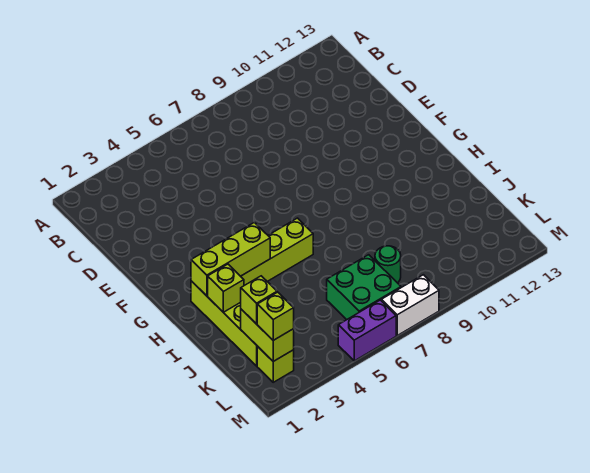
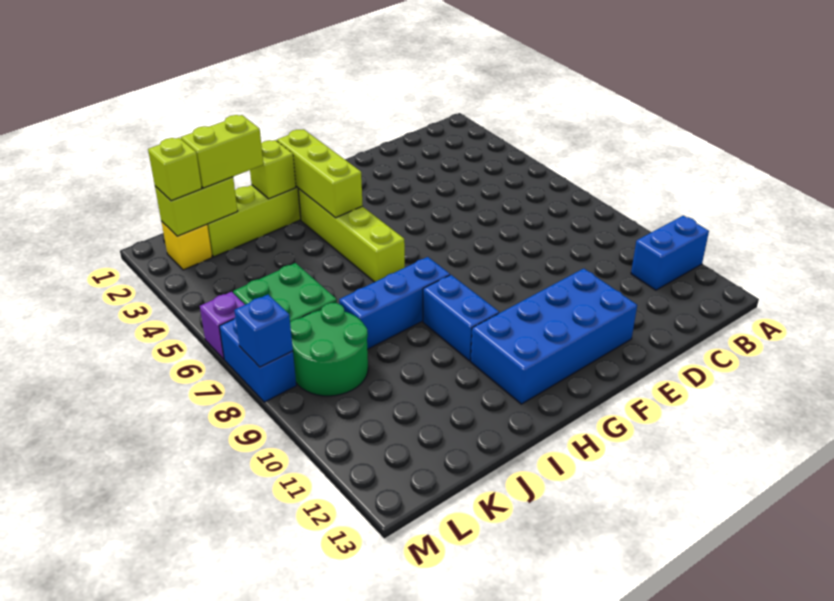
none -> blue brick A11:B11 level 1
none -> blue brick E11:H12 level 1
none -> blue brick H8:J8 level 1
none -> blue brick H9:H10 level 1
lime brick K2 level 3 -> lime brick J2:K2 level 3
green round brick K8 level 1 -> green round brick K8:L9 level 1
lime brick L2 level 1 -> yellow brick L2 level 1
purple brick M5:M6 level 1 -> purple brick M6 level 1
white brick M7:M8 level 1 -> blue brick M7:M8 level 1
none -> blue brick M8 level 2

